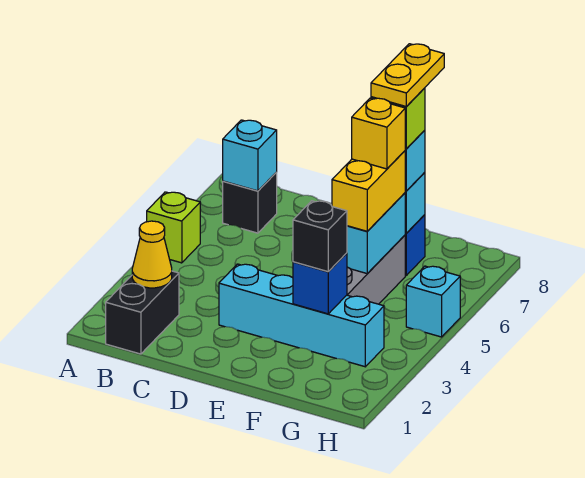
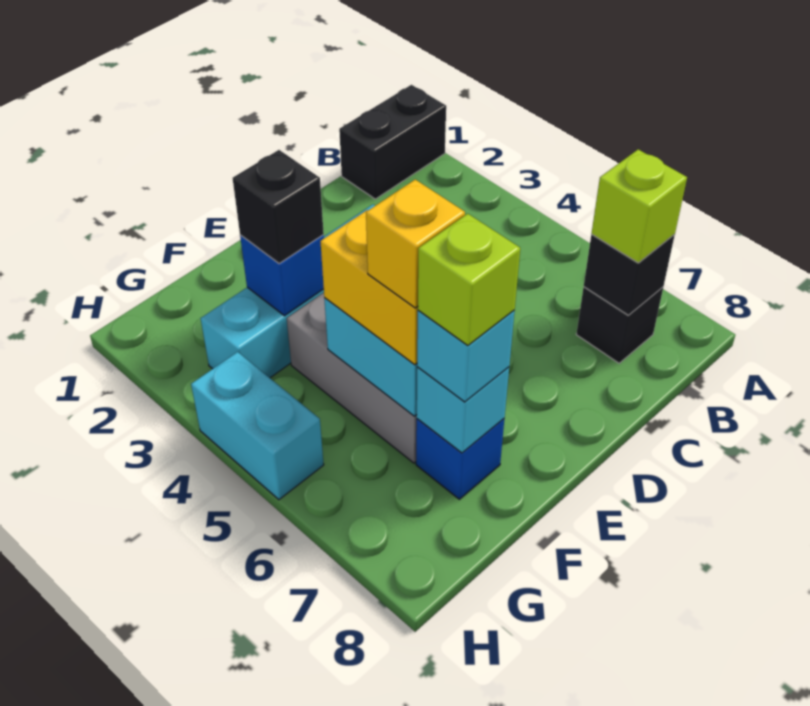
lime brick A5 level 1 -> lime brick B7 level 3
black brick B1:B2 level 1 -> black brick A1:B1 level 1
yellow cone B2 level 2 -> none
cyan brick B7 level 2 -> black brick B7 level 2
yellow plate F7:F8 level 5 -> none
cyan brick H5 level 1 -> cyan brick H4:H5 level 1

